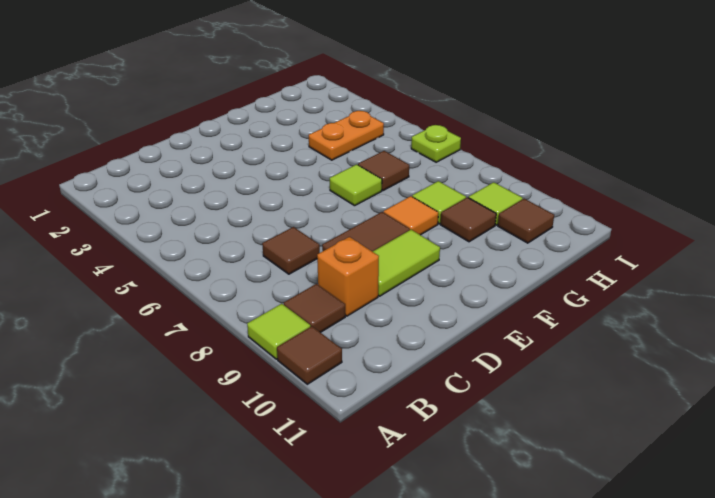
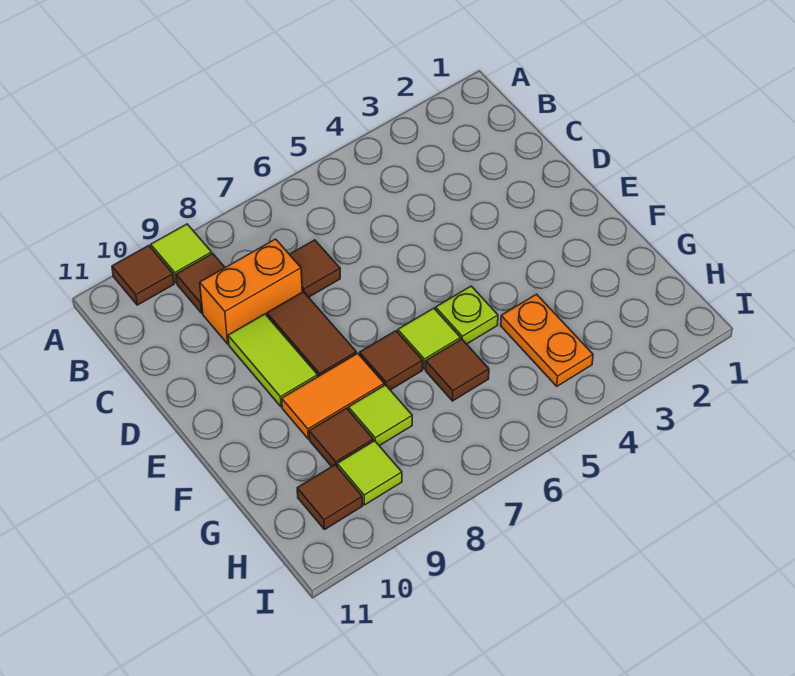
orange brick C9 level 1 -> orange brick C8:C9 level 1
none -> brown tile F7 level 1
orange tile F8 level 1 -> orange tile F8:F9 level 1
lime plate I6 level 1 -> lime plate F5 level 1

